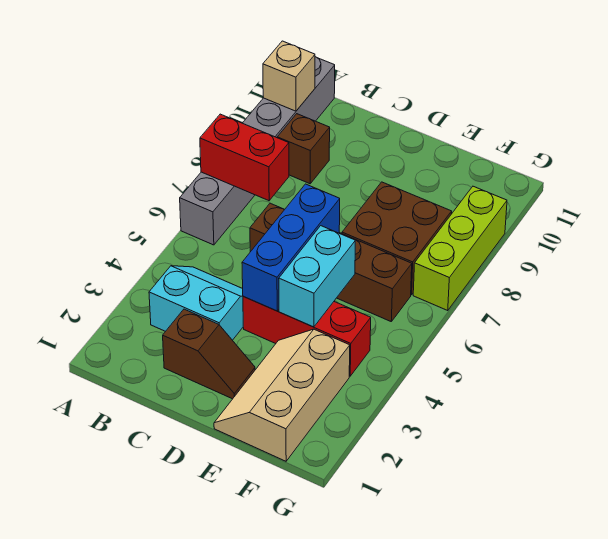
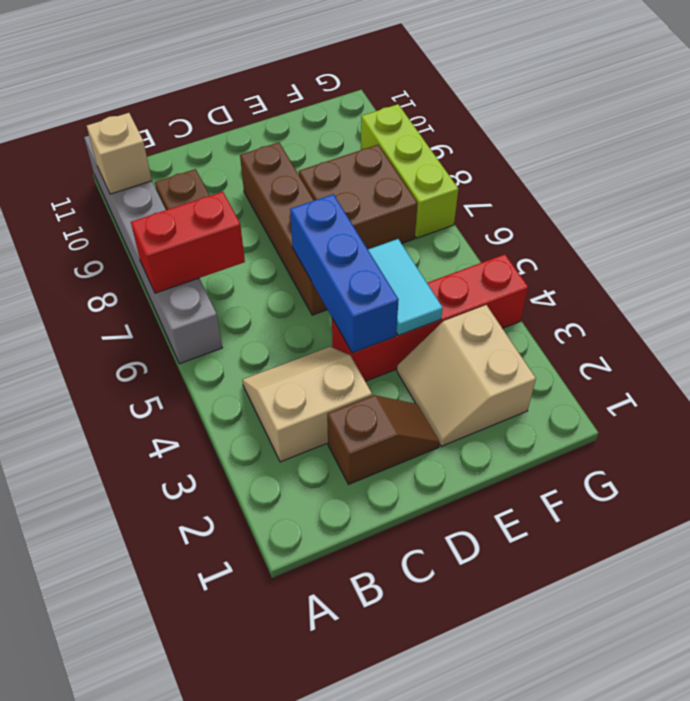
cyan slope B3:C4 level 1 top 3 -> tan slope B3:C4 level 1 top 3
brown brick C6:F6 level 1 -> brown brick D6:D9 level 1
red brick D4:F4 level 1 -> red brick D4:G4 level 1
tan slope E1:F3 level 1 top F -> tan slope E2:F3 level 1 top F
cyan brick E4:E5 level 2 -> cyan tile E4:E5 level 2

